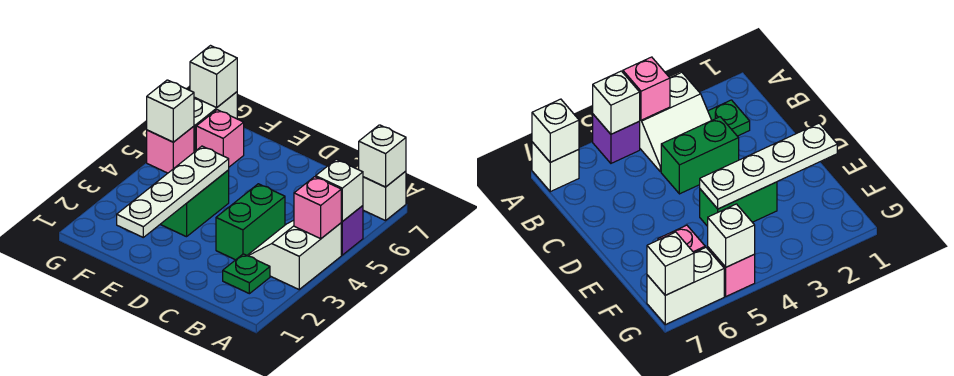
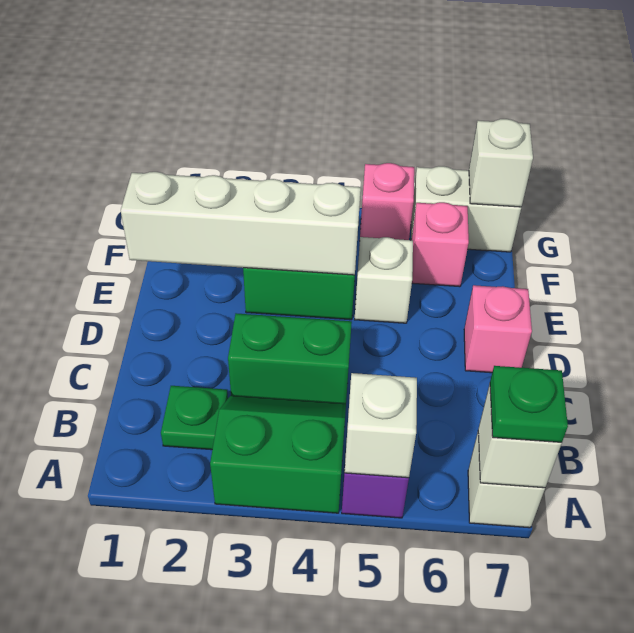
white slope A3:B4 level 1 top A -> green slope A3:B4 level 1 top A
pink brick A4 level 2 -> pink brick D7 level 1
none -> green plate A7 level 3
white plate E1:E4 level 2 -> white brick E1:E4 level 2
white brick G5 level 2 -> white brick E5 level 1

